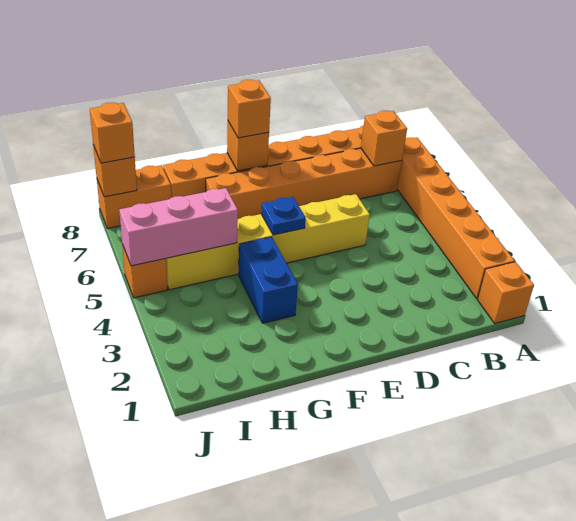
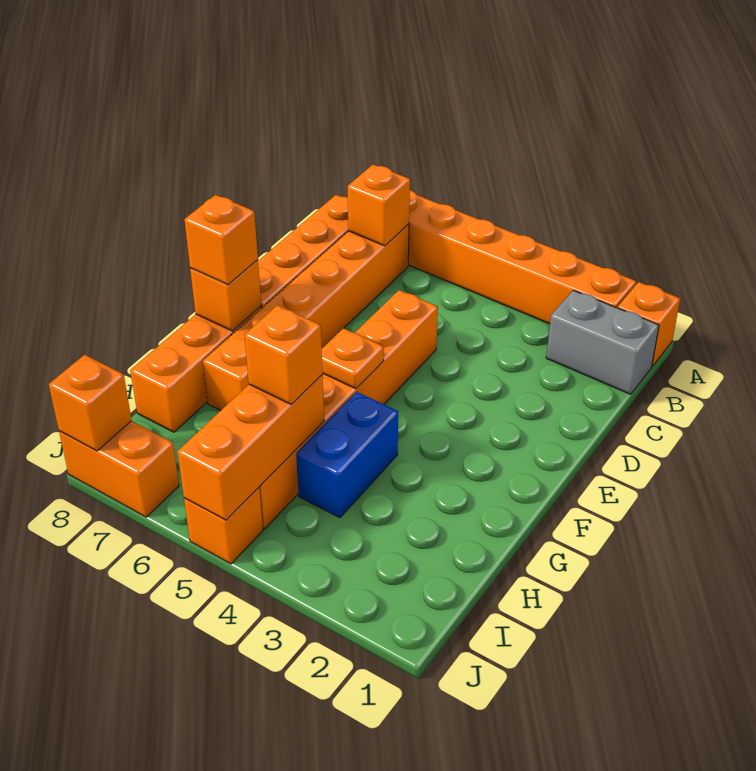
none -> grey brick B1:B2 level 1
yellow brick D5:I5 level 1 -> orange brick D5:I5 level 1
blue plate F5 level 2 -> orange plate F5 level 2
blue brick G3:G4 level 1 -> blue brick G4:H4 level 1
pink brick H5:J5 level 2 -> orange brick H5:J5 level 2
orange brick I8:J8 level 1 -> orange brick J7:J8 level 1
orange brick J8 level 3 -> orange brick H5 level 3

